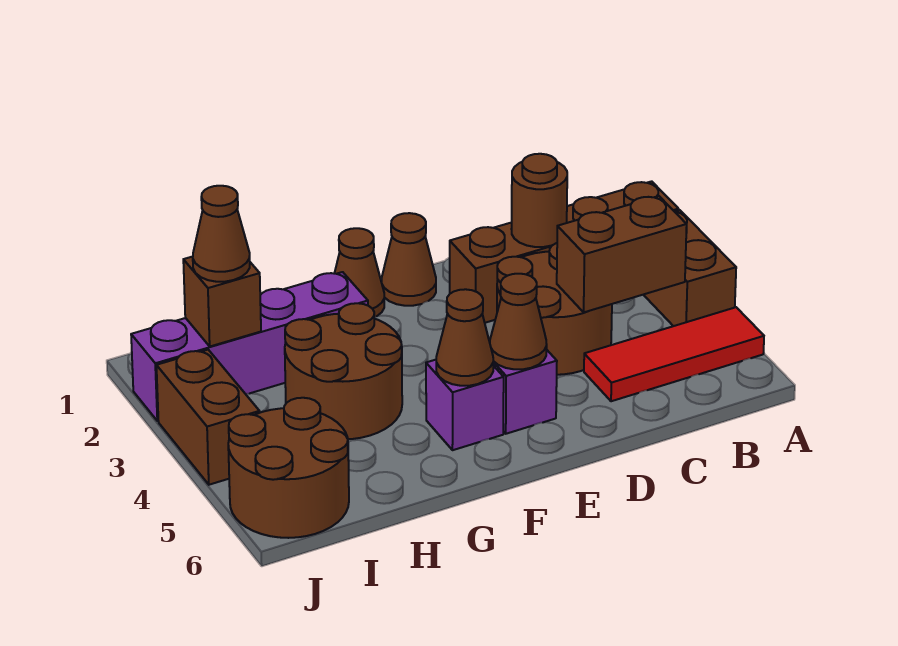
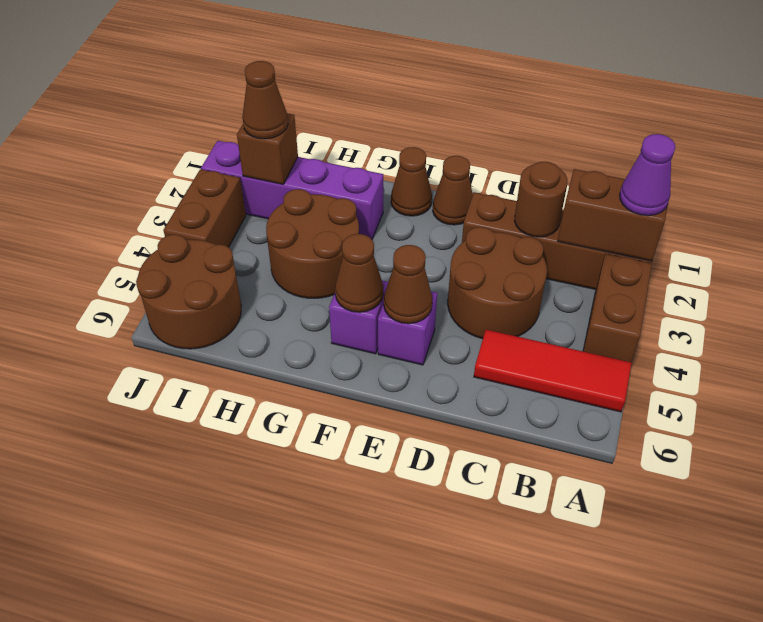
none -> purple cone A2 level 3
brown brick B4:C4 level 2 -> brown brick A2:B2 level 2

